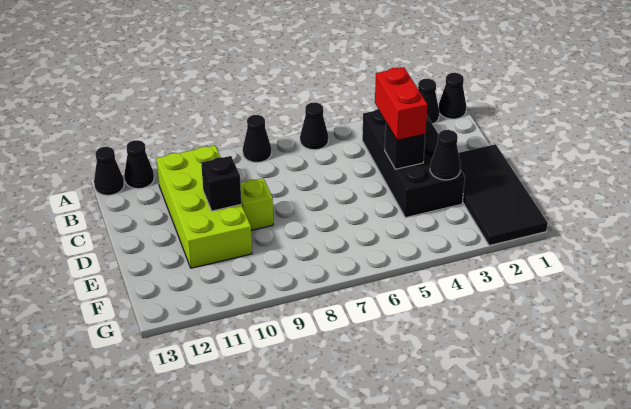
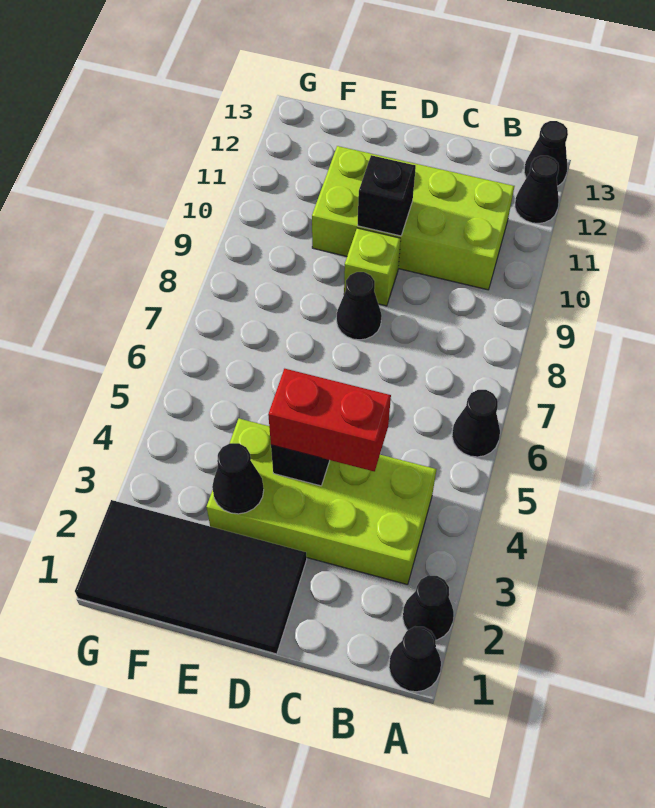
black cone A8 level 1 -> black cone D8 level 1
black brick B3:E4 level 1 -> lime brick B3:E4 level 1

